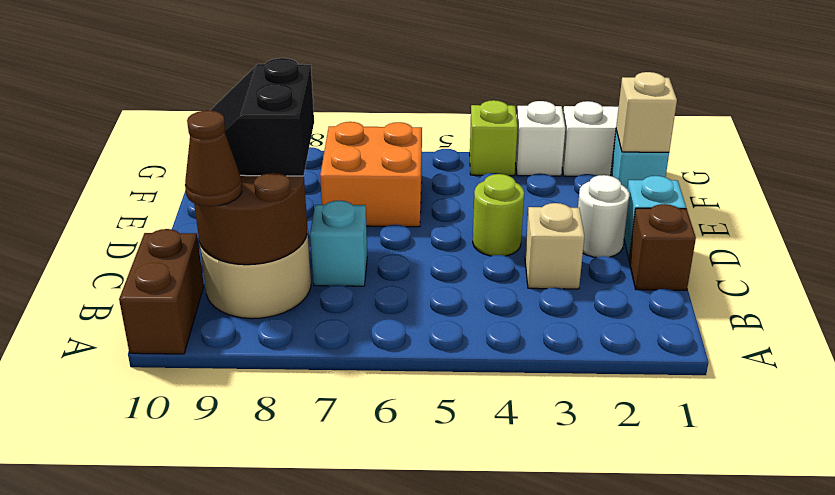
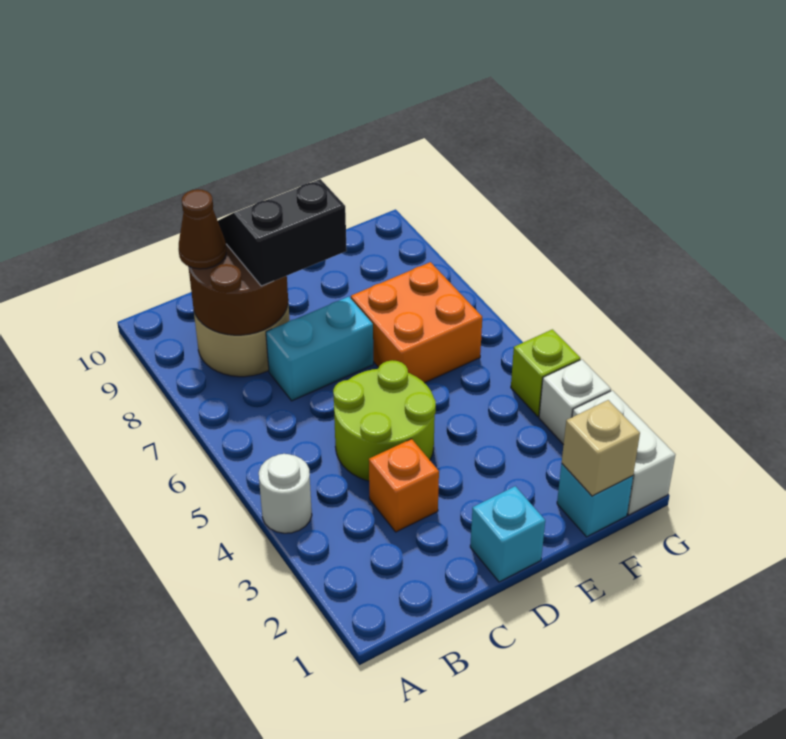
brown brick A10:B10 level 1 -> none
brown brick C1 level 1 -> none
tan brick C3 level 1 -> orange brick C3 level 1
cyan brick C7 level 1 -> cyan brick C7:D7 level 1
white round brick D2 level 1 -> white round brick A4 level 1
lime round brick D4 level 1 -> lime round brick C4:D5 level 1

